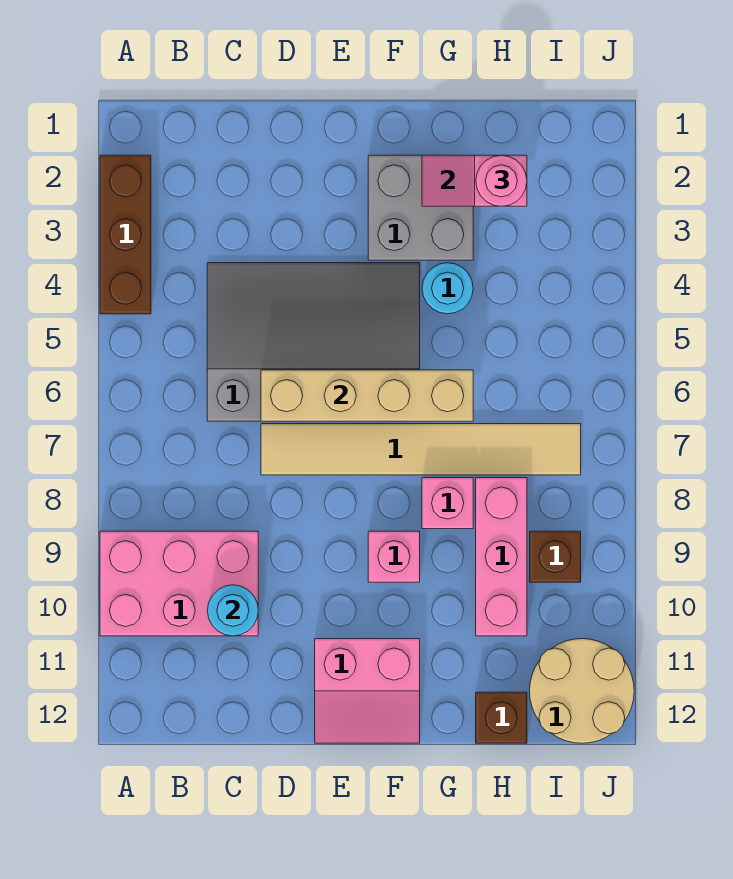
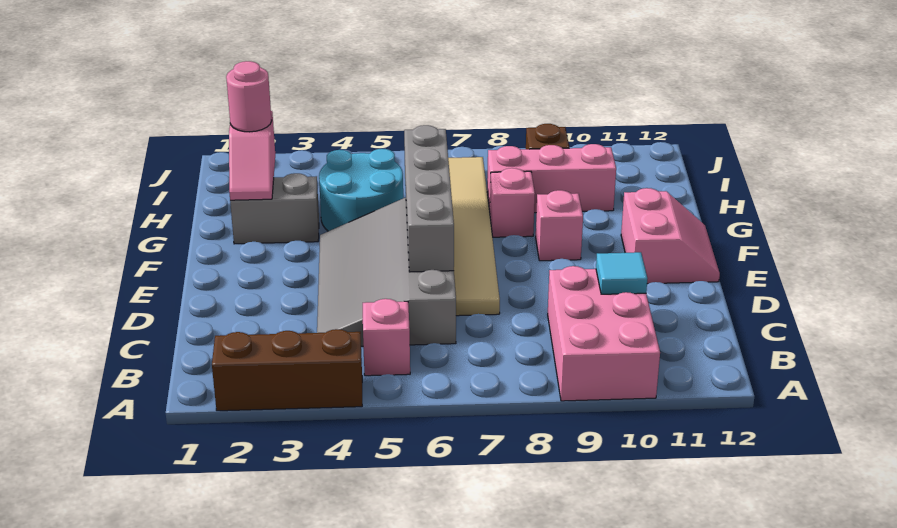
none -> pink brick B5 level 1
cyan round brick C10 level 2 -> cyan tile C10 level 2
tan brick D6:G6 level 2 -> grey brick D6:G6 level 2
grey brick F2:G3 level 1 -> grey brick G2:G3 level 1
cyan round brick G4 level 1 -> cyan round brick G4:H5 level 1
brown brick H12 level 1 -> none
tan round brick I11:J12 level 1 -> none

